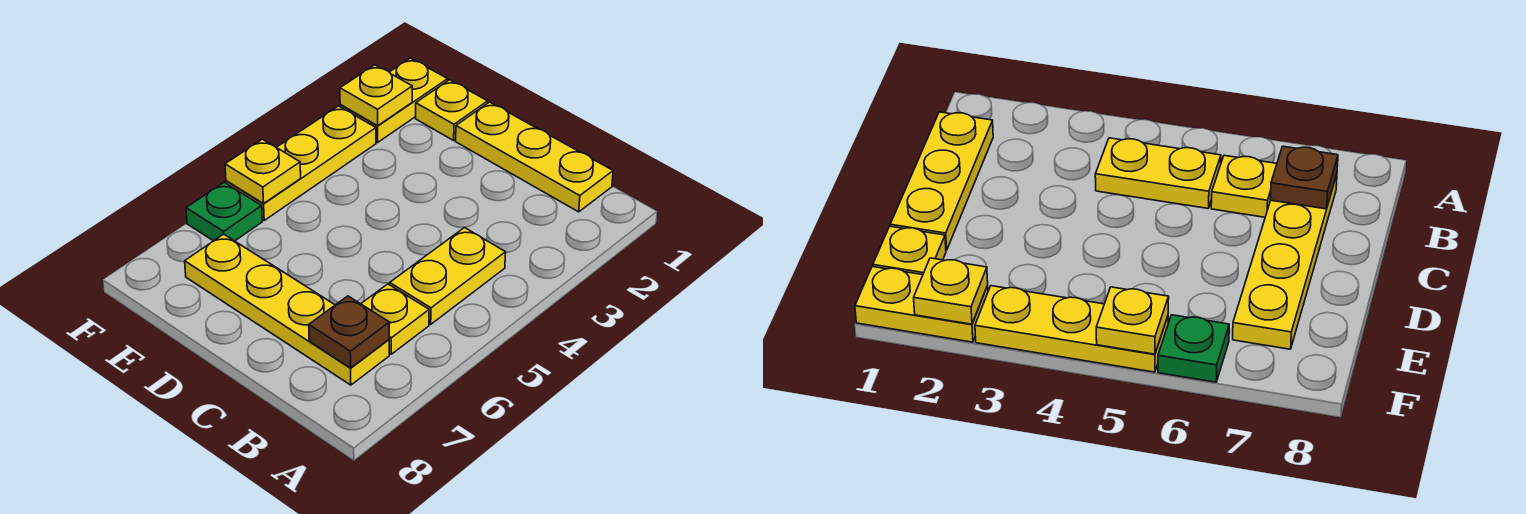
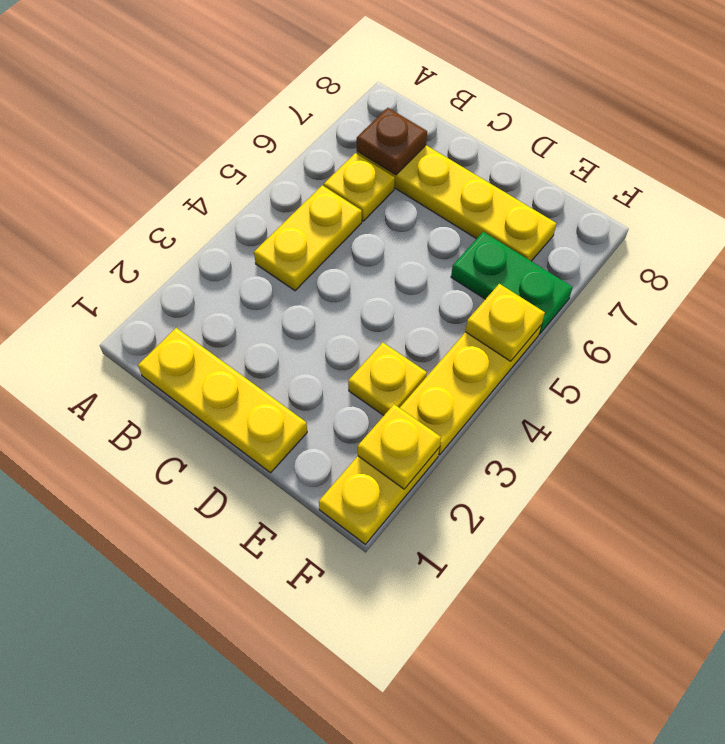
yellow plate E1 level 1 -> yellow plate E3 level 1
green plate F6 level 1 -> green plate E6:F6 level 1

